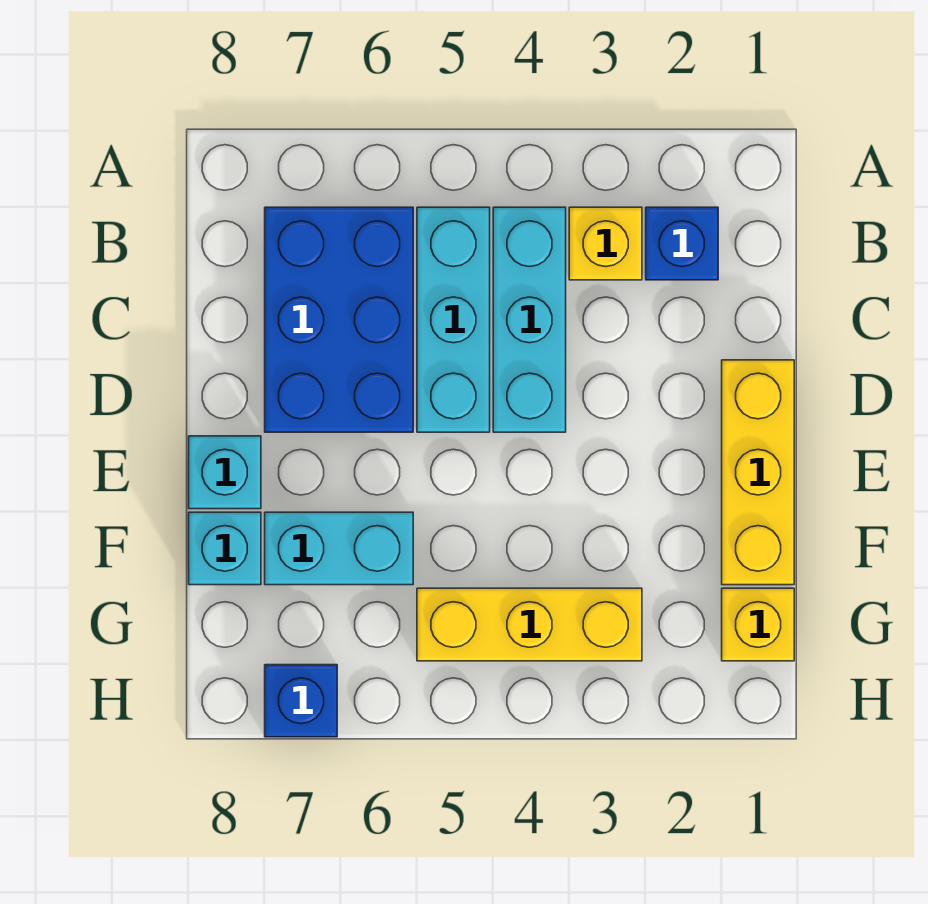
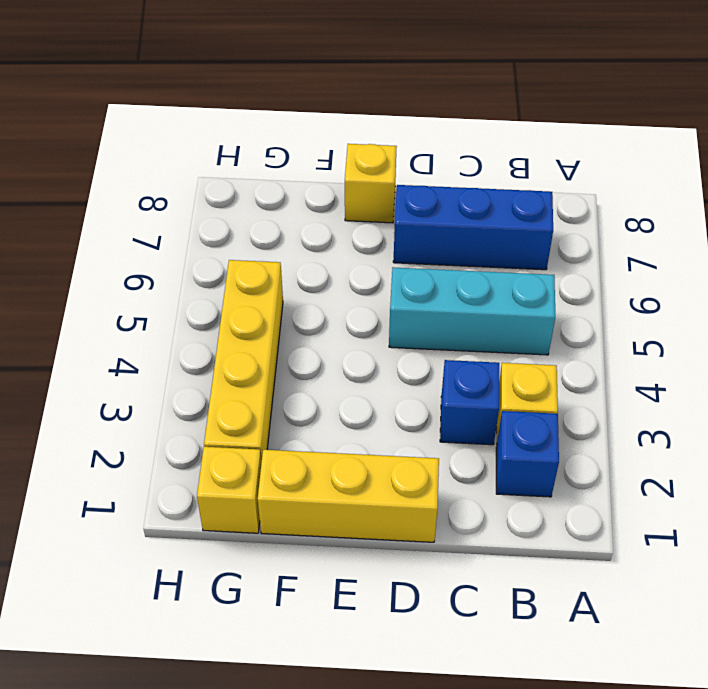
cyan brick B4:D4 level 1 -> none
blue brick B6:D7 level 1 -> blue brick B7:D7 level 1
cyan brick E8 level 1 -> yellow brick E8 level 1
cyan brick F6:F7 level 1 -> none
cyan brick F8 level 1 -> none
yellow brick G3:G5 level 1 -> yellow brick G2:G5 level 1
blue brick H7 level 1 -> blue brick C3 level 1

